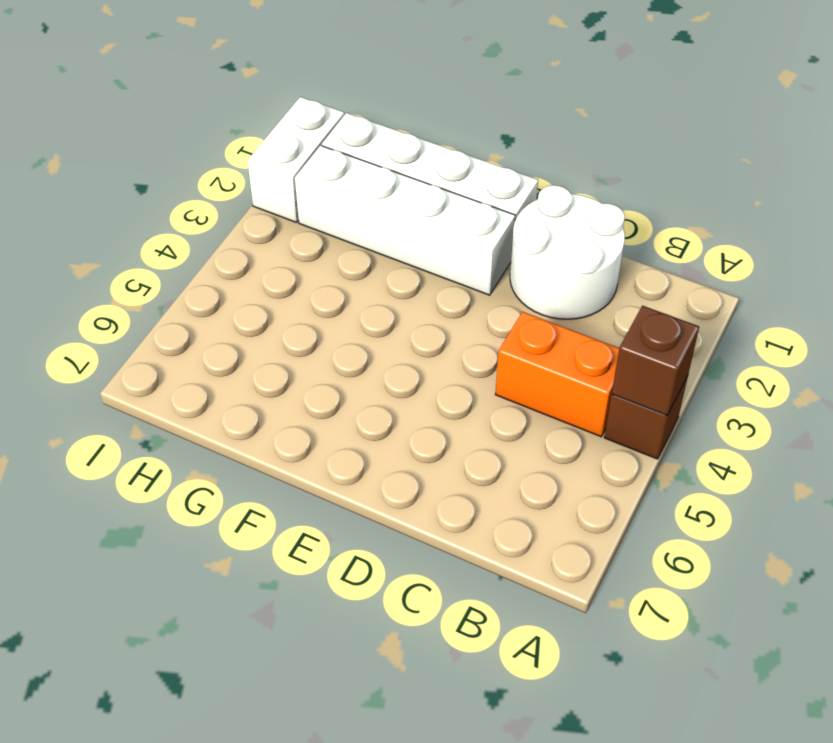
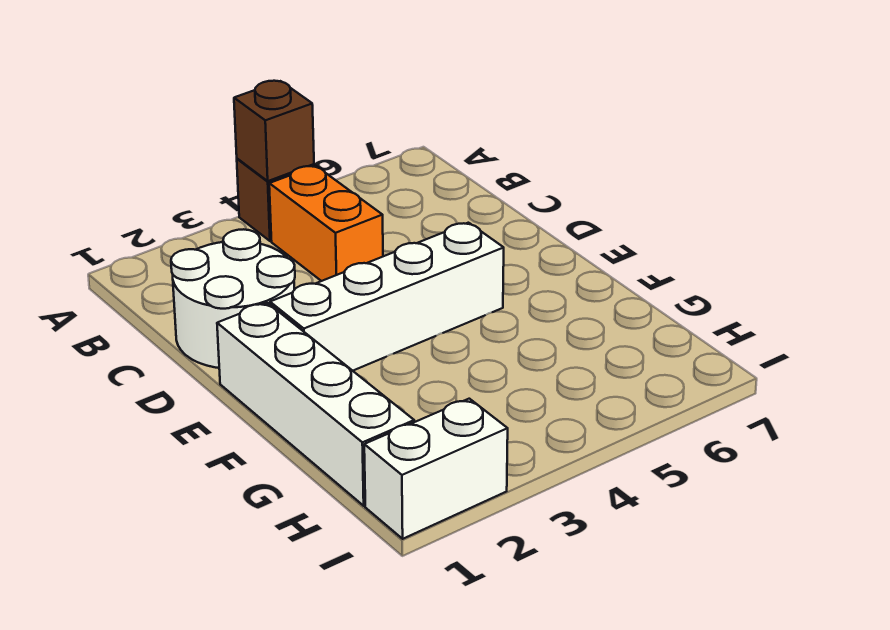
white brick E2:H2 level 1 -> white brick E2:E5 level 1

